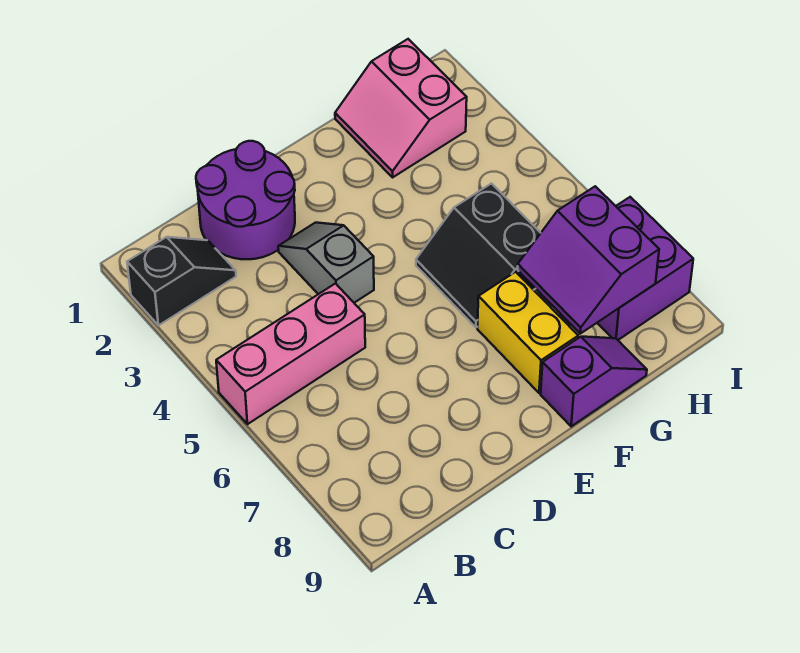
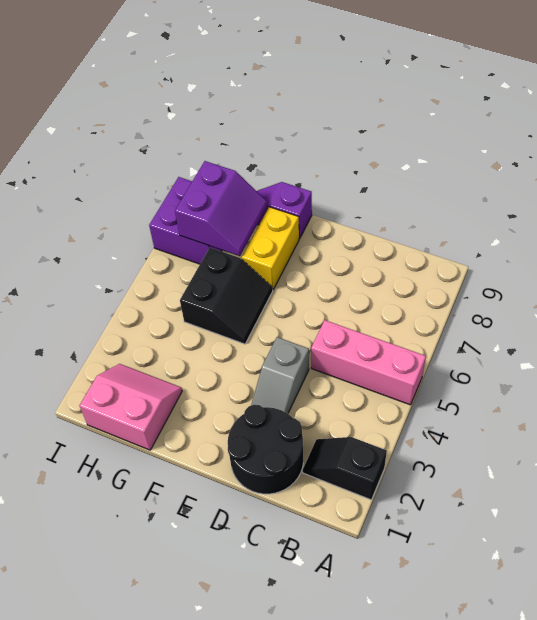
purple round brick C1:D2 level 1 -> black round brick C1:D2 level 1
pink slope G1:H2 level 1 top H -> pink slope G1:H2 level 1 top 1

